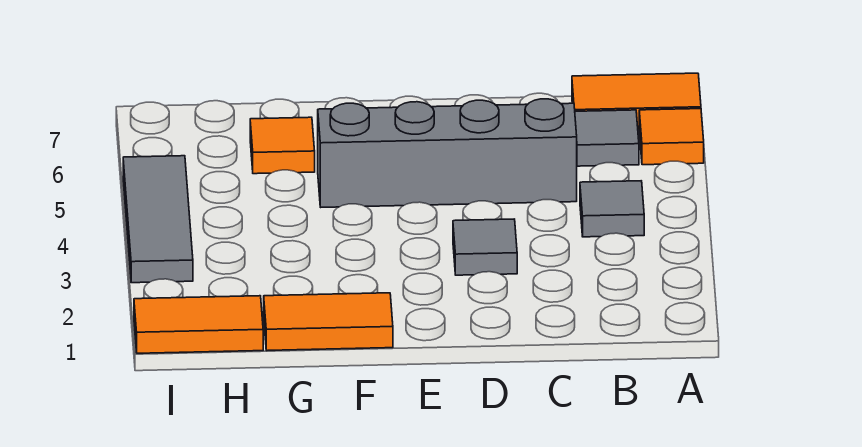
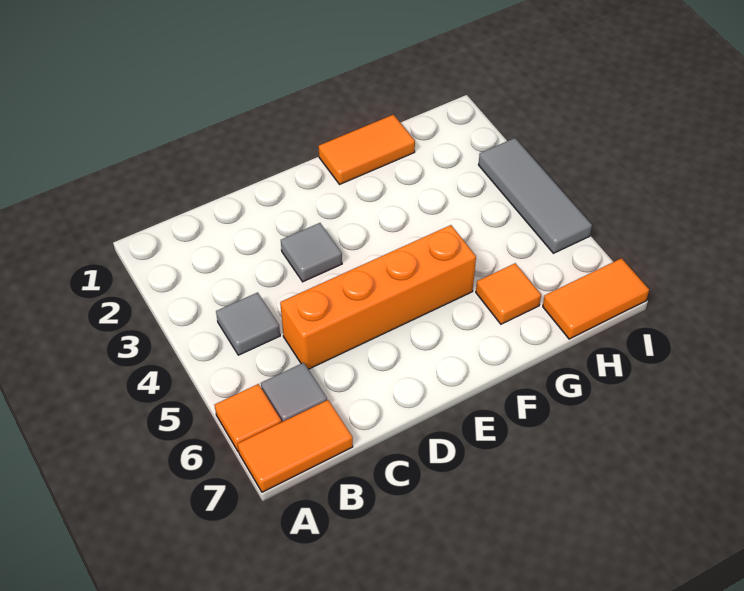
grey brick C5:F5 level 1 -> orange brick C5:F5 level 1
orange tile H1:I1 level 1 -> orange tile H7:I7 level 1

